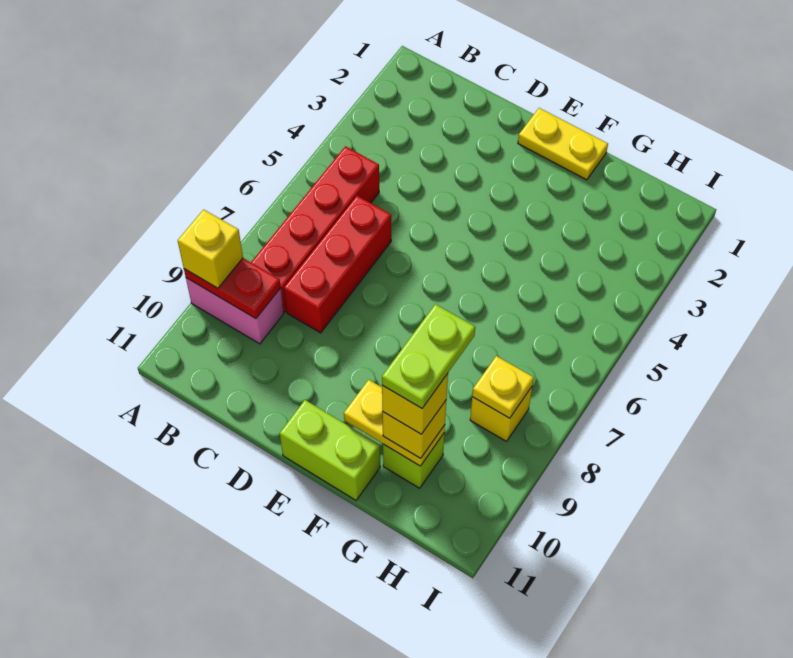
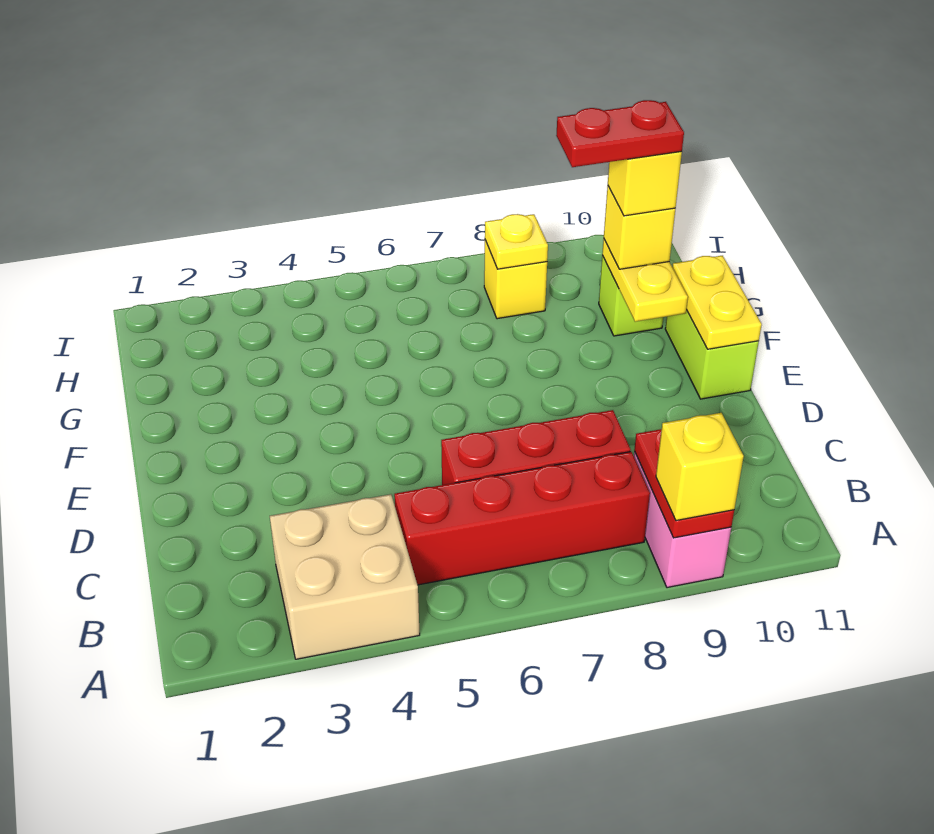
none -> tan brick A3:B4 level 1
yellow plate E1:F1 level 1 -> yellow plate E11:F11 level 2
lime plate G9:G10 level 5 -> red plate G9:G10 level 5

